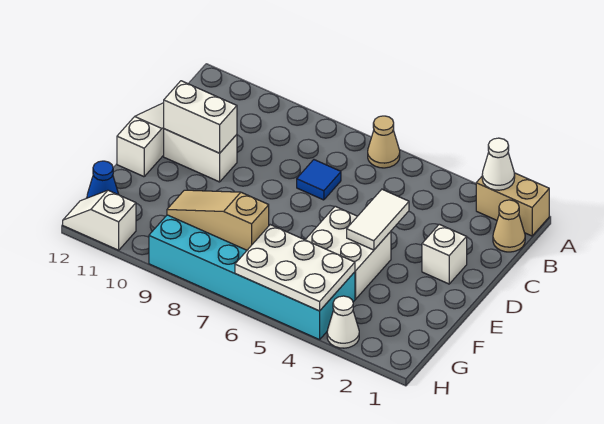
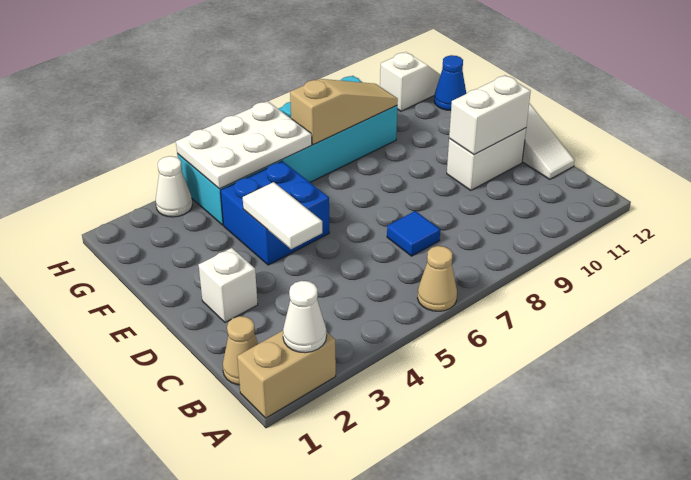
white brick E4:F5 level 1 -> blue brick E4:F5 level 1

